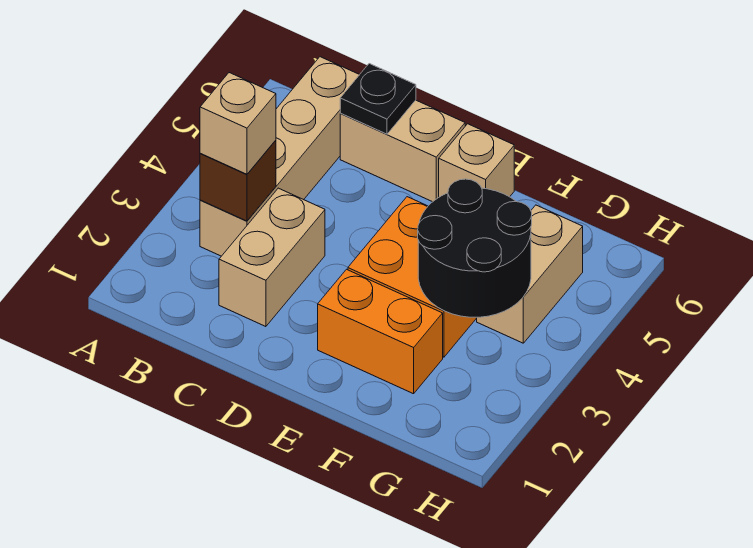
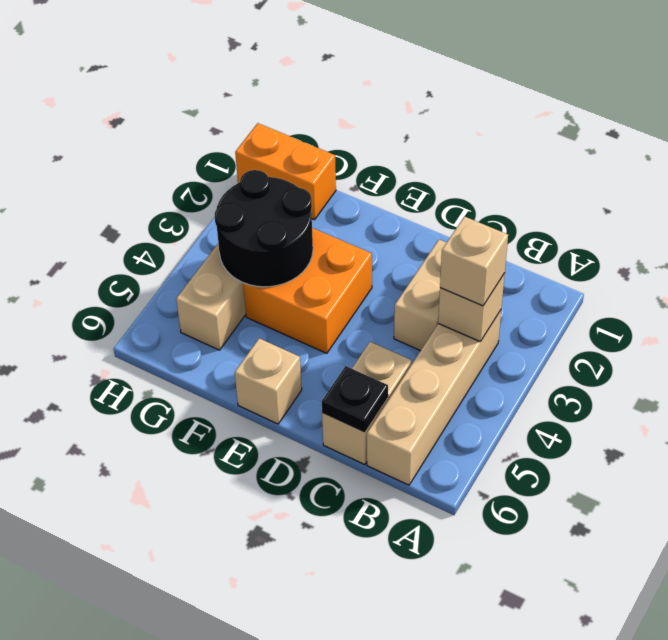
brown brick B3 level 2 -> tan brick B3 level 2
tan brick C6:D6 level 1 -> tan brick C5:C6 level 1
orange brick E2:F2 level 1 -> orange brick G1:H1 level 1

